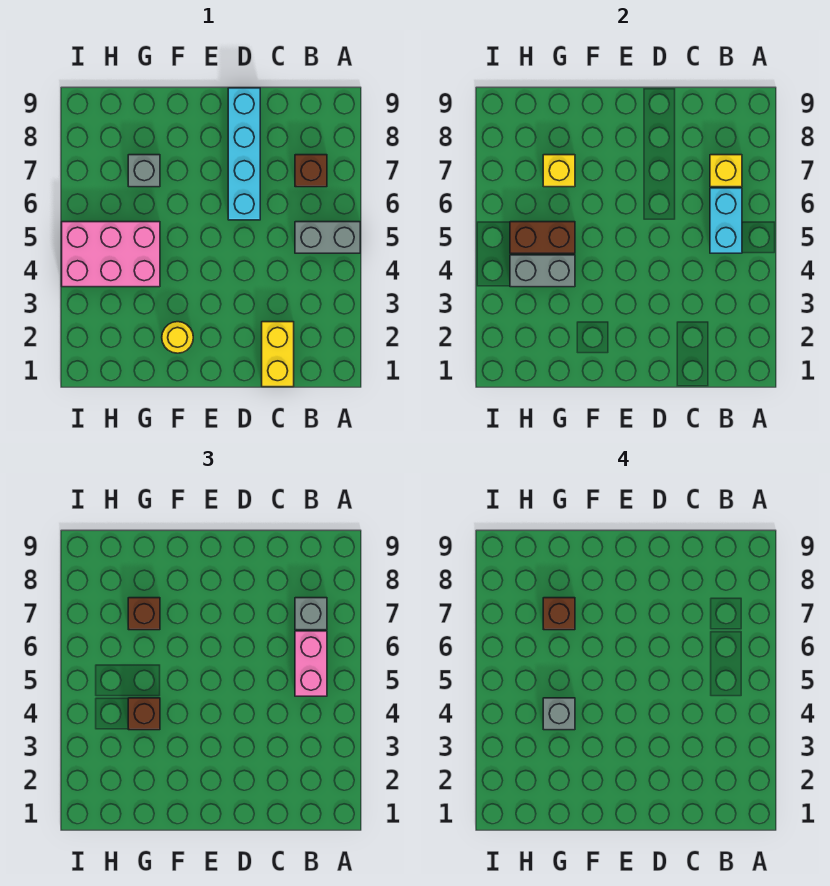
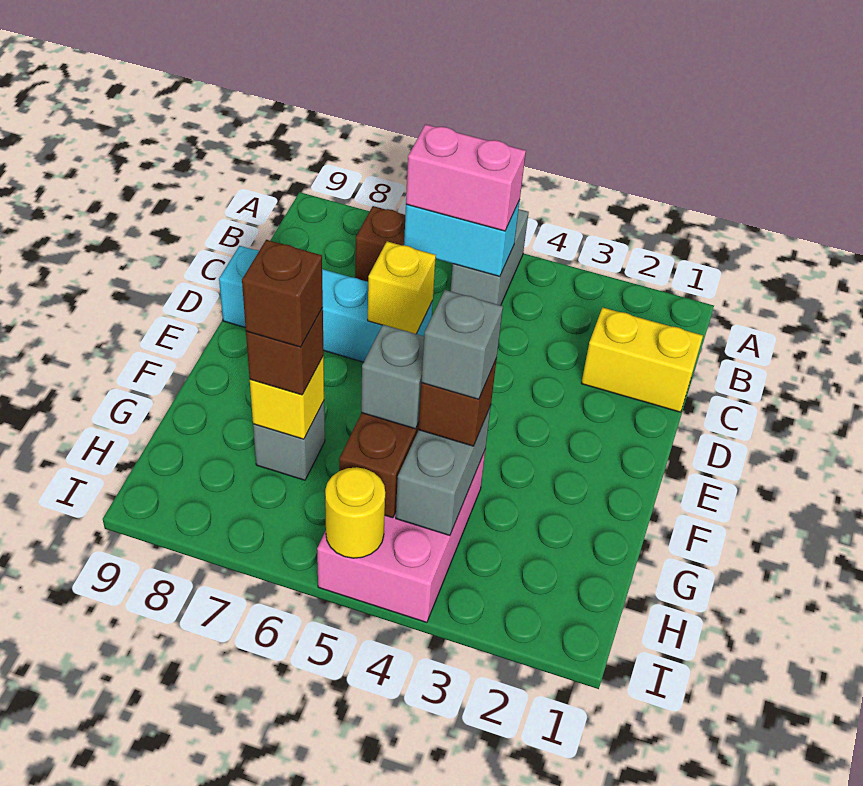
yellow brick B7 level 2 -> yellow brick D6 level 2
grey brick B7 level 3 -> grey brick G5 level 3
yellow round brick F2 level 1 -> yellow round brick I5 level 2

